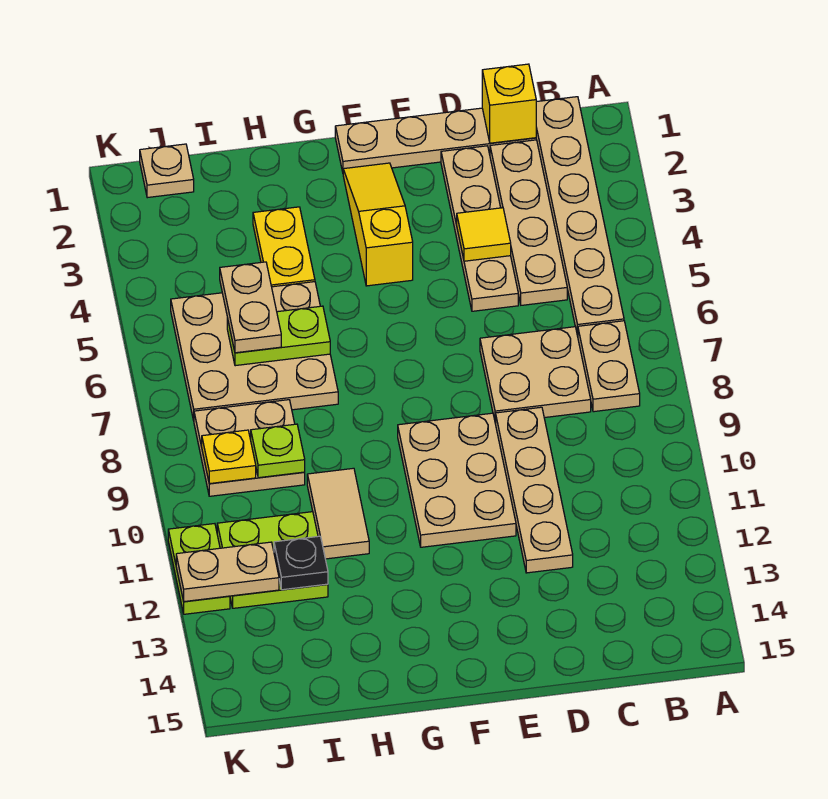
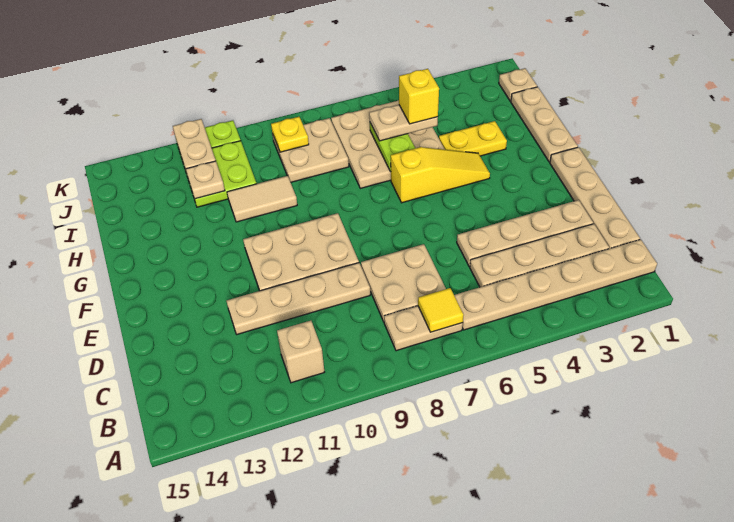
none -> tan brick B11 level 1
yellow brick C1 level 2 -> yellow brick I5 level 4
yellow tile D4 level 2 -> yellow tile B7 level 2
yellow slope F2:F4 level 1 top 4 -> yellow slope G4:G6 level 1 top 6
none -> tan plate G1:I1 level 1
lime plate I9 level 2 -> none
black plate I12 level 2 -> tan plate I12 level 2

